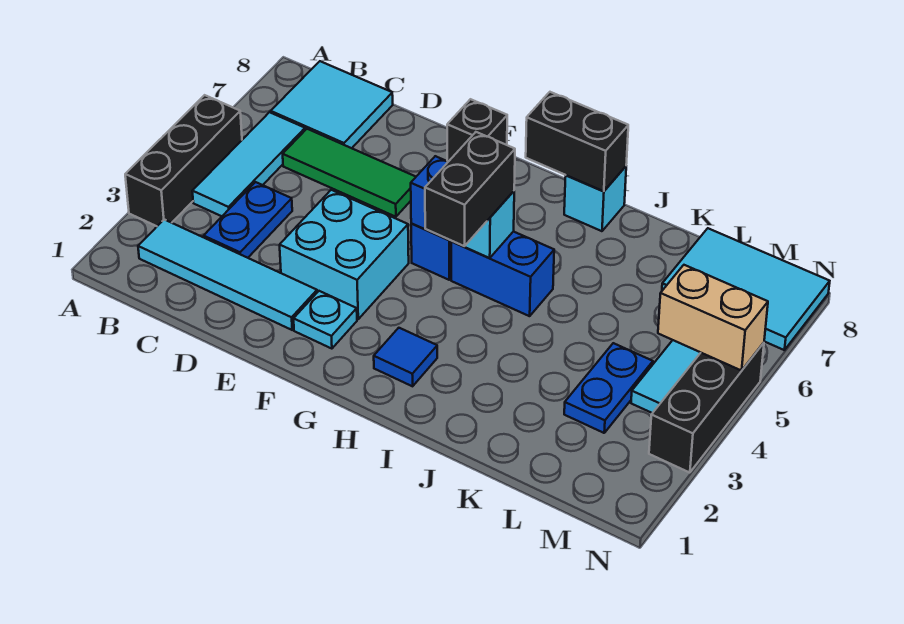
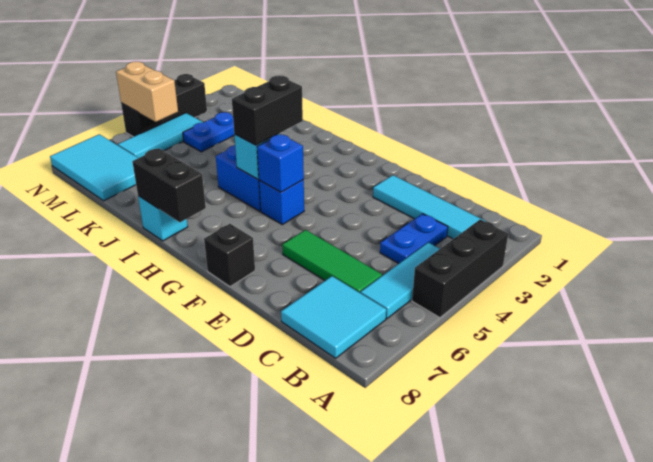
cyan brick E3:F4 level 1 -> none
cyan plate F2 level 1 -> none
blue tile H2 level 1 -> none

